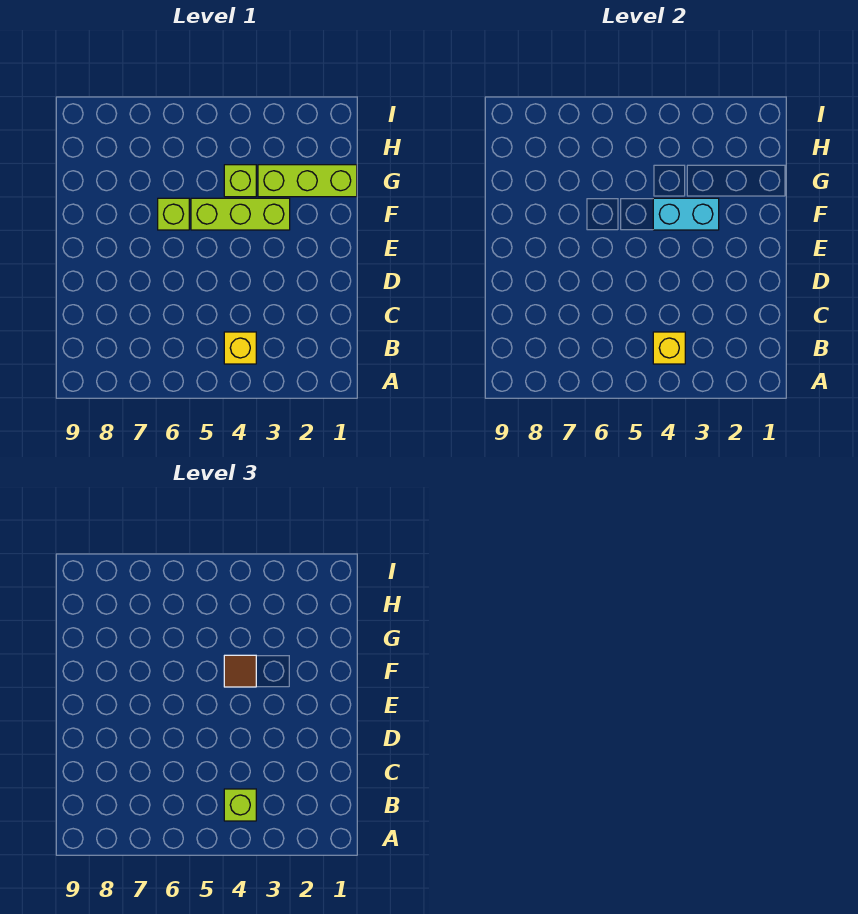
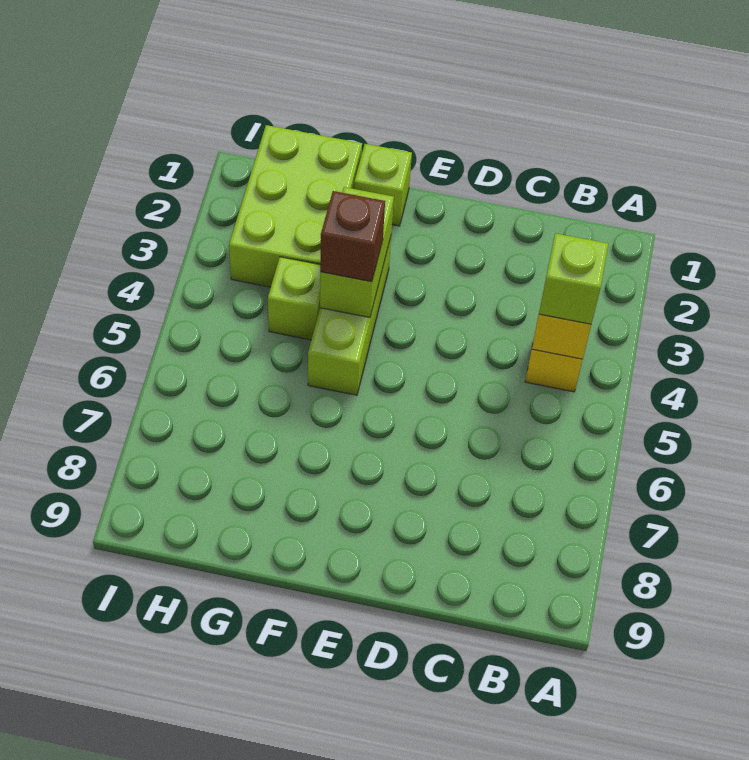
cyan brick F3:F4 level 2 -> lime brick F3:F4 level 2
brown tile F4 level 3 -> brown brick F4 level 3
lime brick F6 level 1 -> lime brick F1 level 1
lime brick G1:G3 level 1 -> lime brick G1:H3 level 1

